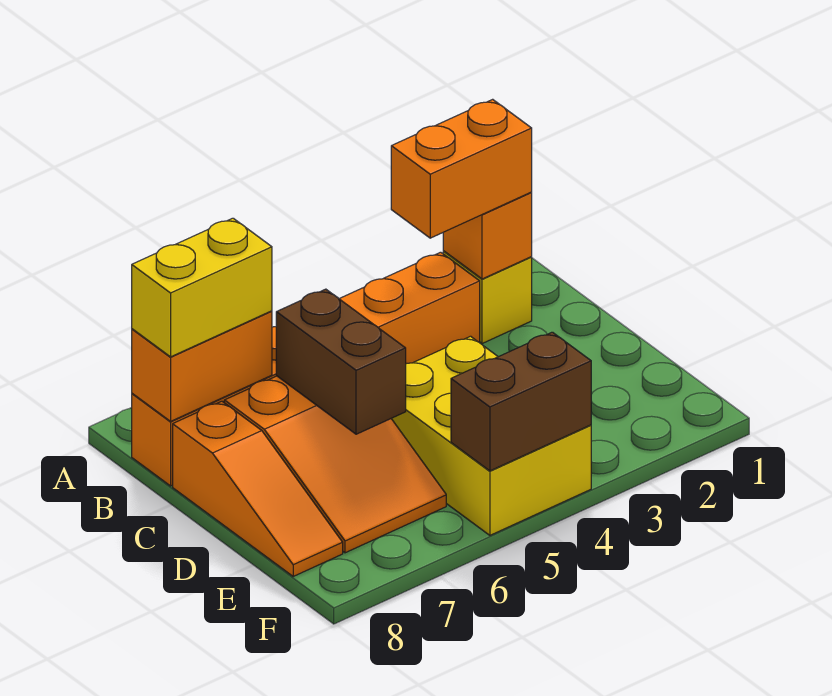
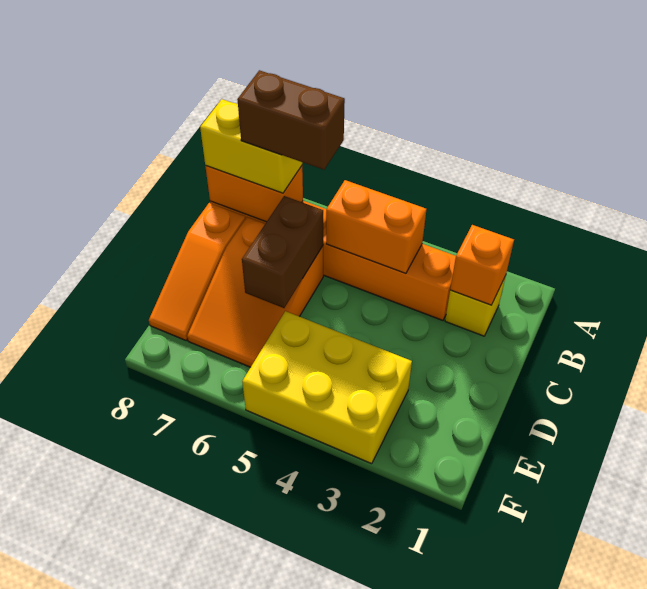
orange brick B2:B3 level 3 -> orange brick B4:B5 level 2
yellow brick D4:F5 level 1 -> yellow brick E3:F5 level 1
brown brick F4:F5 level 2 -> brown brick B6:B7 level 4

